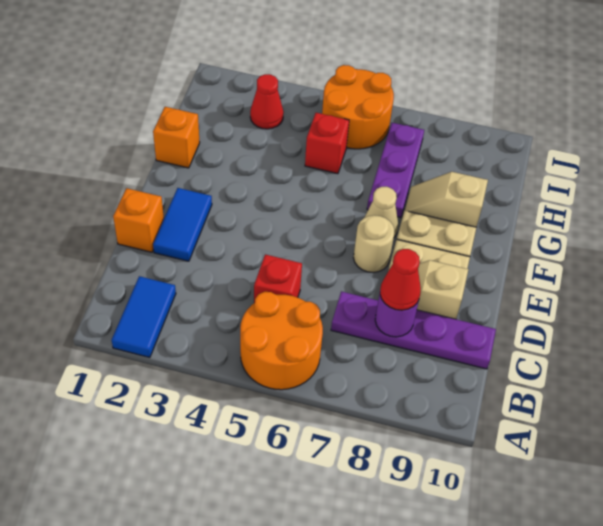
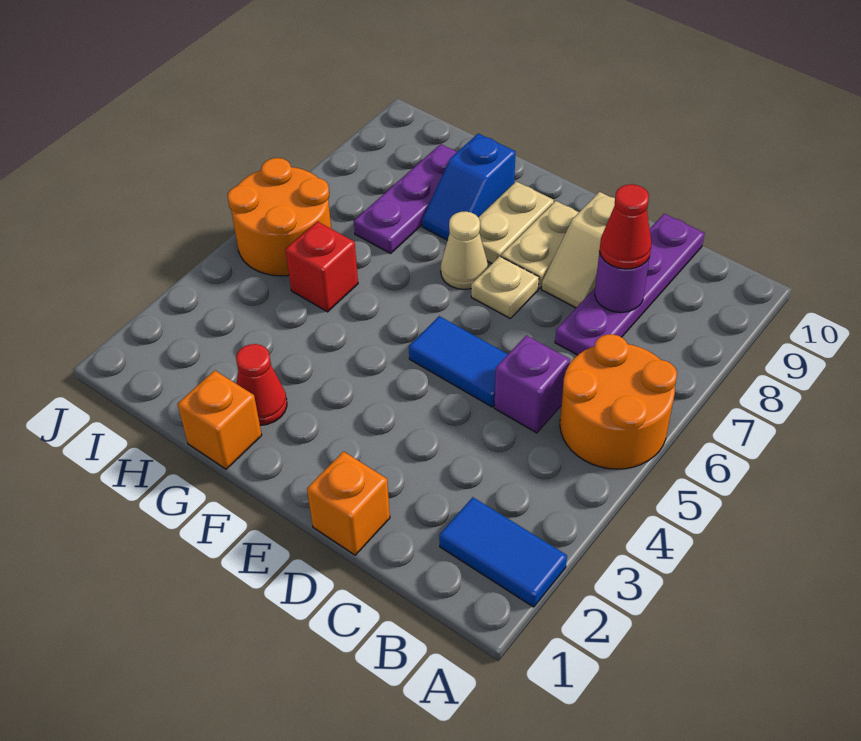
red brick C5 level 1 -> purple brick C5 level 1
blue tile D2:E2 level 1 -> blue tile D5:E5 level 1
tan round brick E7 level 1 -> tan plate E7 level 1
purple plate G7:I7 level 1 -> purple plate H7:H9 level 1
tan slope G8:G9 level 1 top 9 -> blue slope G8:G9 level 1 top 9
red cone I3 level 1 -> red cone G2 level 1

